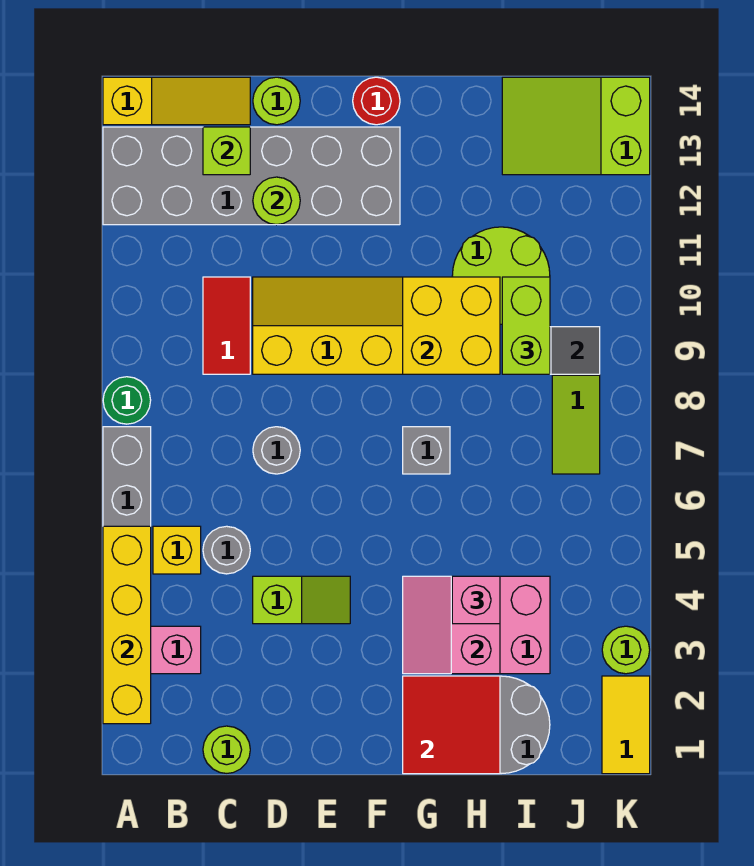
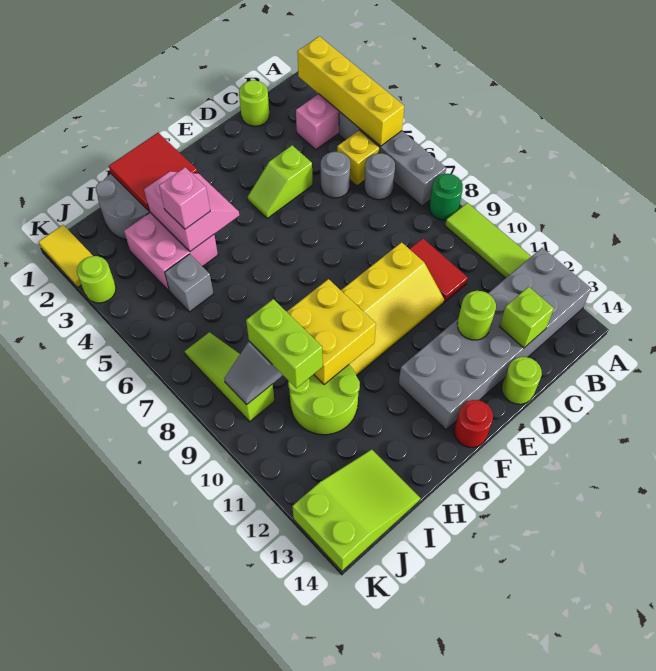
none -> lime tile A9:A11 level 1
yellow slope A14:C14 level 1 top A -> none
grey round brick D7 level 1 -> grey round brick B6 level 1
grey brick G7 level 1 -> grey brick I5 level 1

